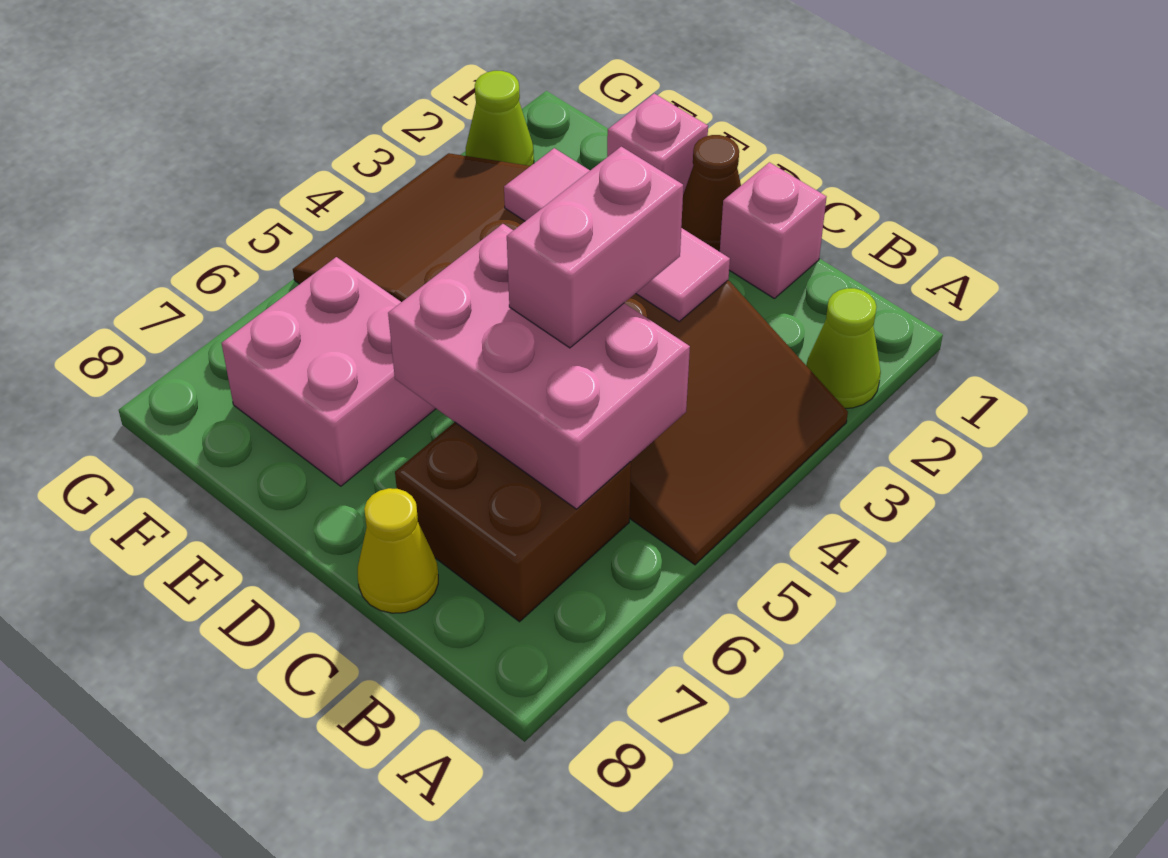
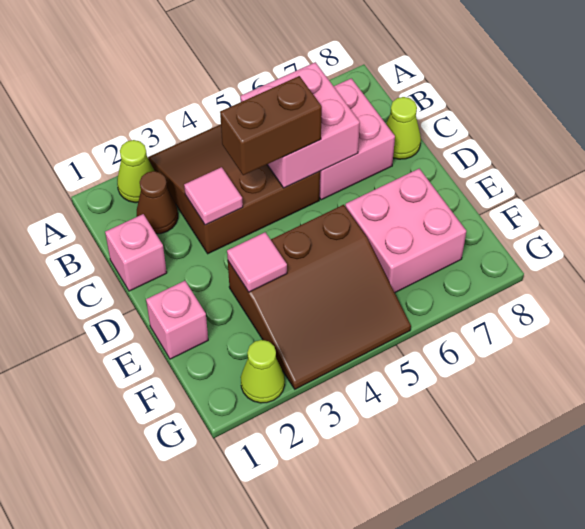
pink brick B5:D6 level 2 -> pink brick B5:C6 level 2
brown brick B6:C7 level 1 -> pink brick B6:C7 level 1
pink brick C4:C5 level 3 -> brown brick C4:C5 level 3
yellow cone C8 level 1 -> lime cone C8 level 1
brown cone D1 level 1 -> brown cone B2 level 1

